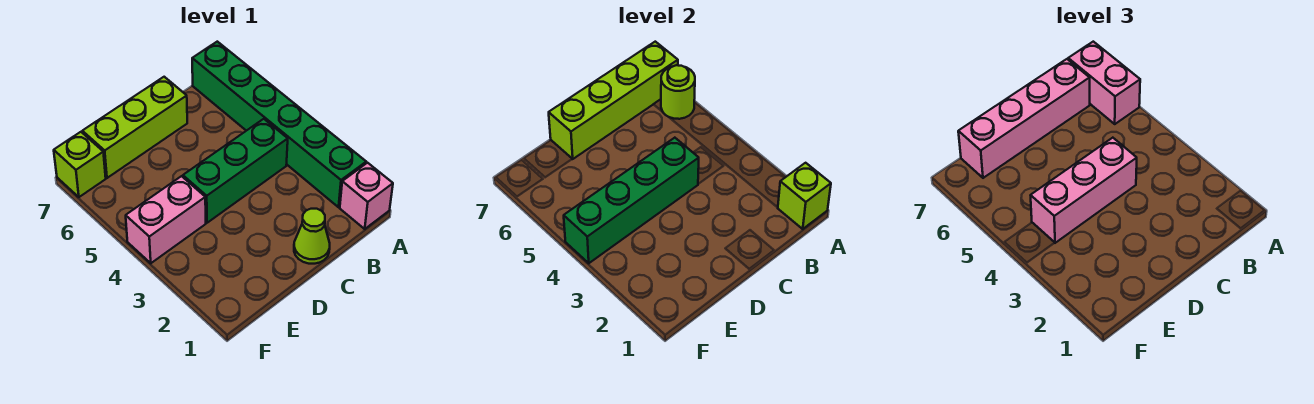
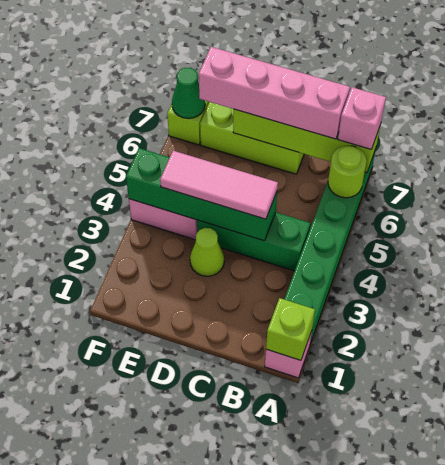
pink brick A6:A7 level 3 -> pink brick A7 level 3
lime cone C1 level 1 -> lime cone D3 level 1
pink brick C4:E4 level 3 -> pink tile C4:E4 level 3
none -> green cone F7 level 2

